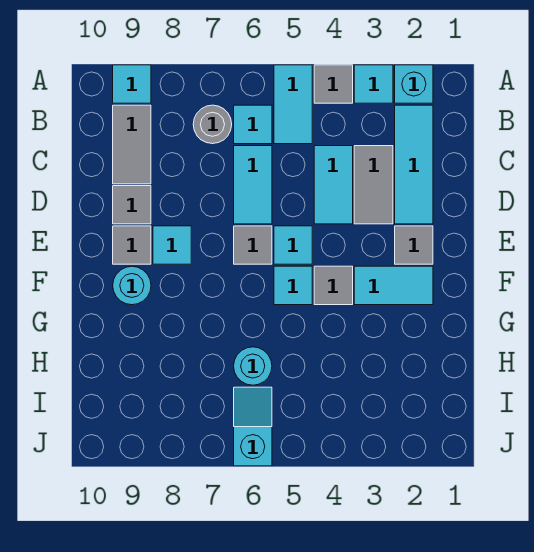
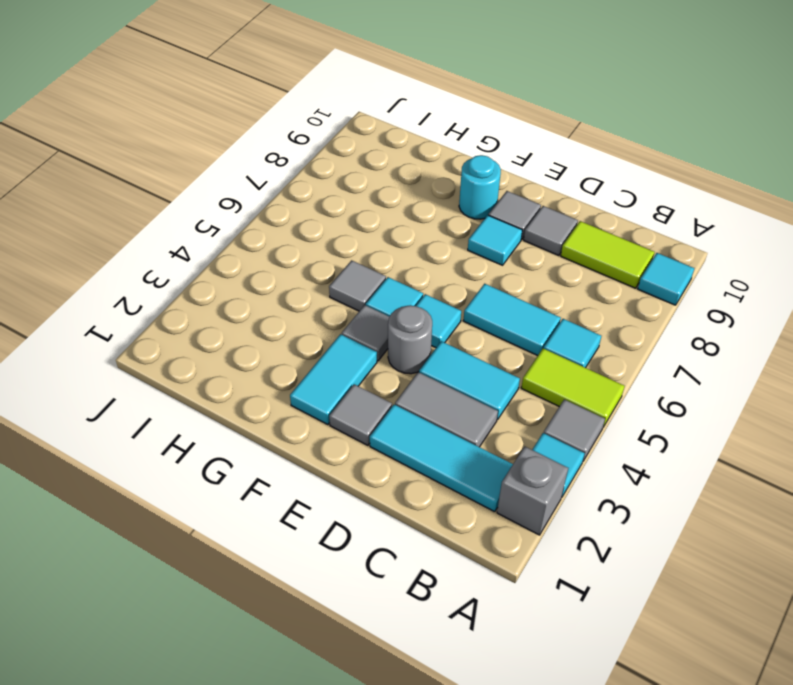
cyan brick A2 level 1 -> grey brick A2 level 1
cyan tile A5:B5 level 1 -> lime tile A5:B5 level 1
grey round brick B7 level 1 -> grey round brick E4 level 1
grey tile B9:C9 level 1 -> lime tile B9:C9 level 1
grey tile E6 level 1 -> grey tile G5 level 1
cyan round brick H6 level 1 -> none
cyan slope I6:J6 level 1 top J -> none

